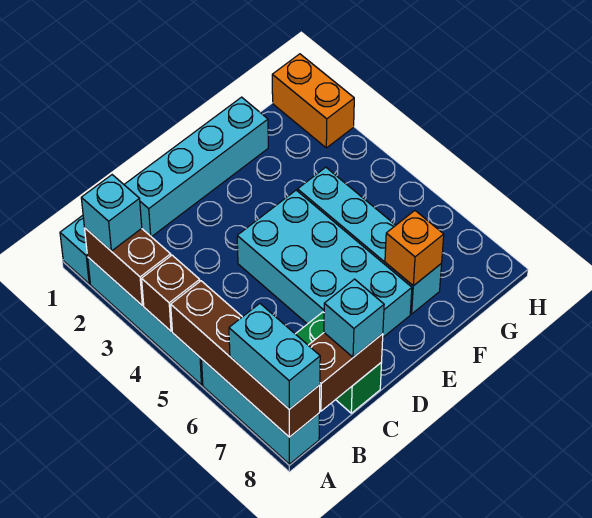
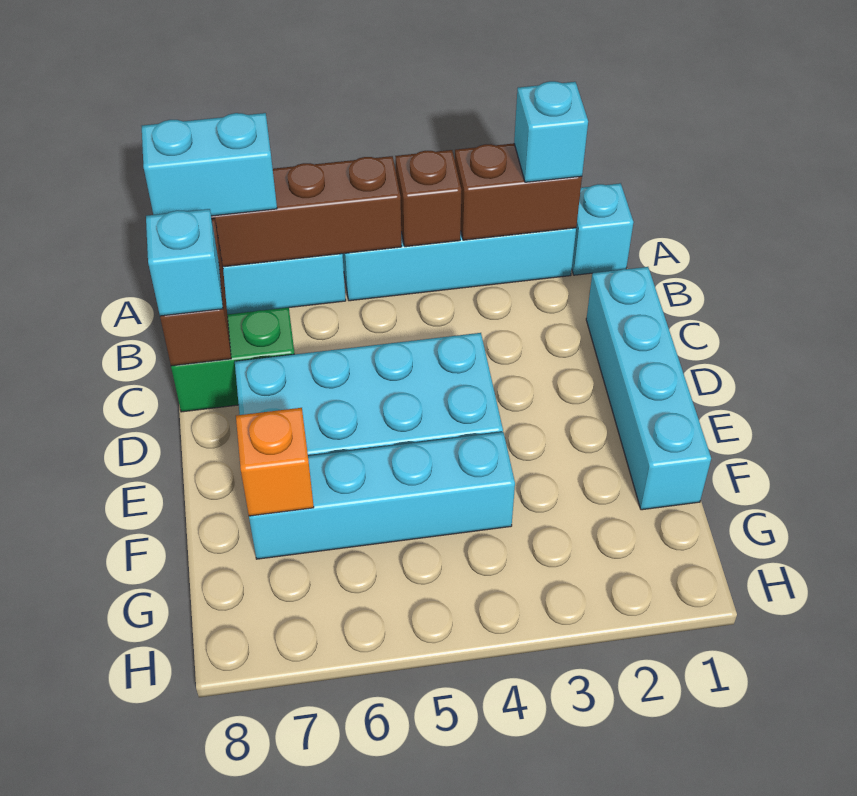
orange brick H1:H2 level 1 -> none

